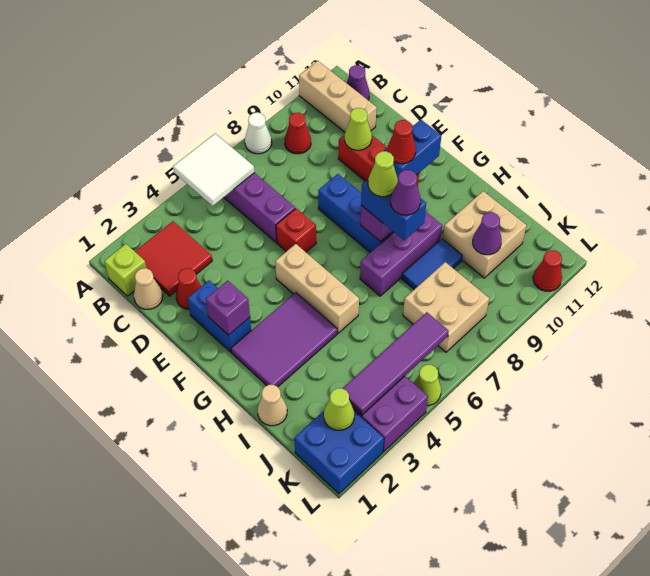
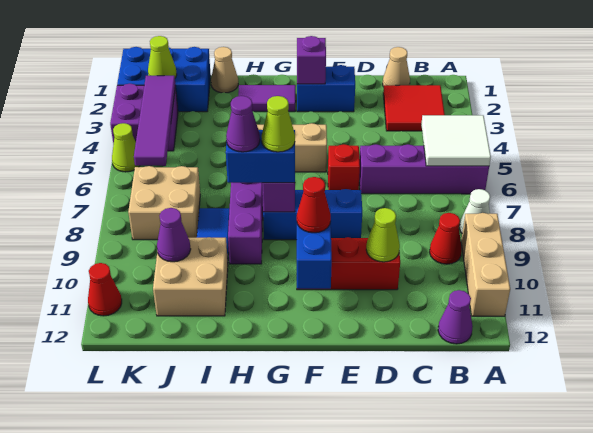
tan brick A11:C11 level 1 -> tan brick A9:A11 level 1
lime brick B1 level 1 -> none
red cone D2 level 1 -> none
purple tile G2:H4 level 1 -> purple tile G2:H2 level 1
blue brick K1:L2 level 1 -> blue brick J1:L2 level 1

